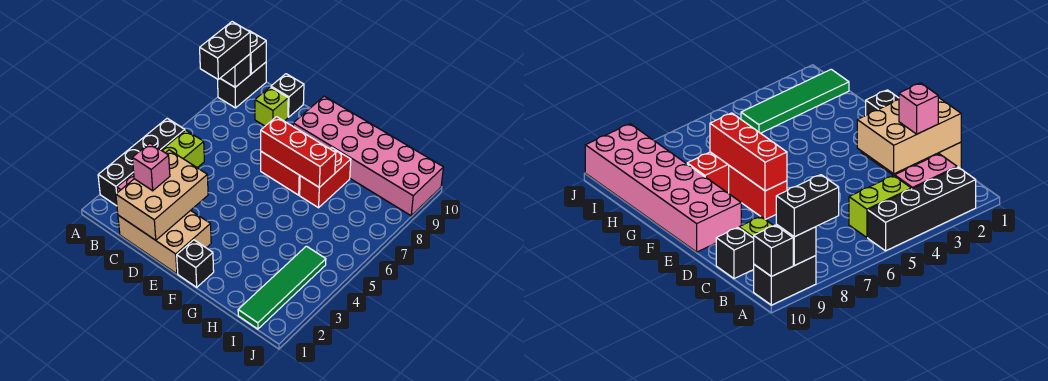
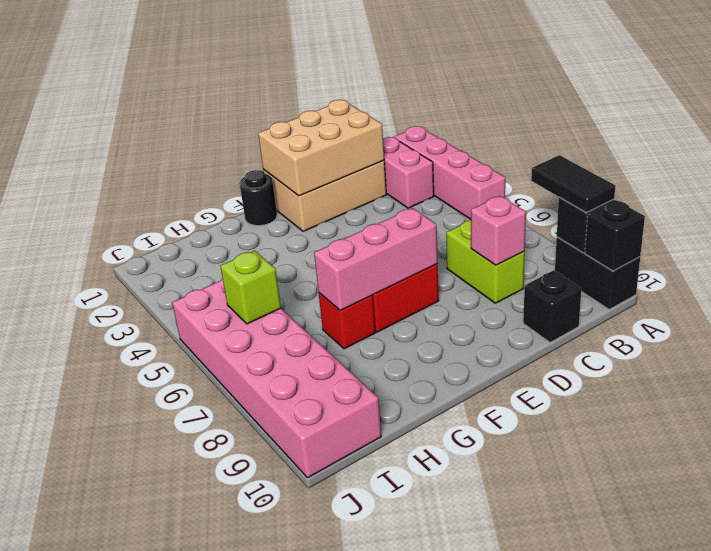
black brick A2:A5 level 1 -> pink brick A2:A5 level 1
black brick A8:A9 level 3 -> black tile A8:A9 level 3
lime brick B4:B5 level 1 -> lime brick C7:C8 level 1
tan brick C1:D3 level 2 -> tan brick C1:E2 level 2
pink brick C2 level 3 -> pink brick C8 level 2
lime brick C9 level 1 -> lime brick I6 level 2
red brick E7:G7 level 2 -> pink brick E7:G7 level 2
pink brick E9:J10 level 1 -> pink brick I5:J10 level 1
black brick F1 level 1 -> black round brick F1 level 1
red brick G7:G8 level 1 -> red brick G7 level 1
green tile I1:I4 level 1 -> none

